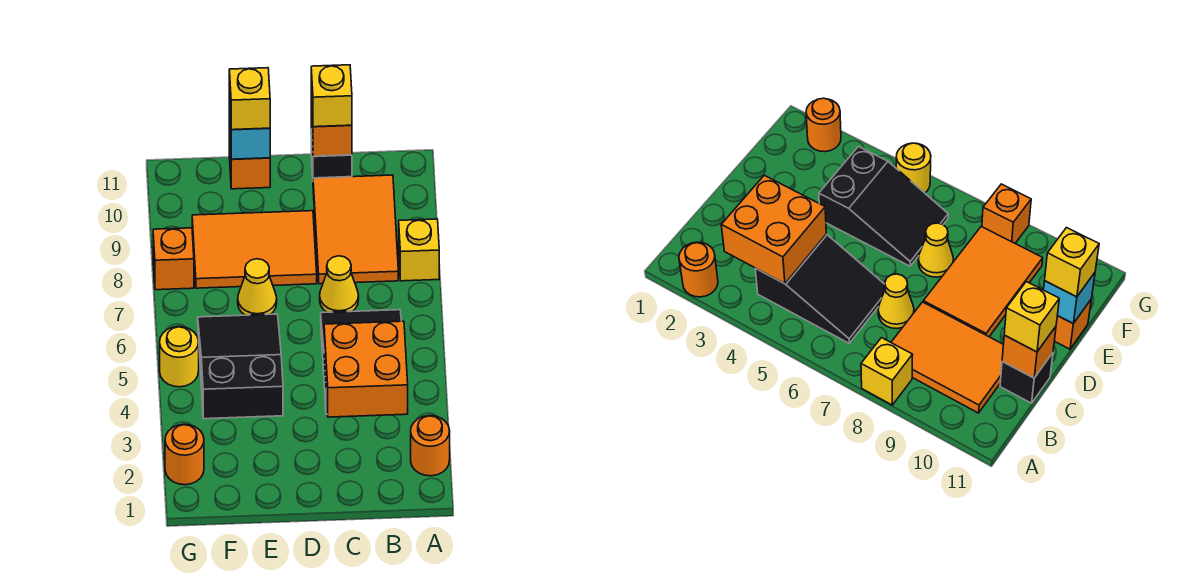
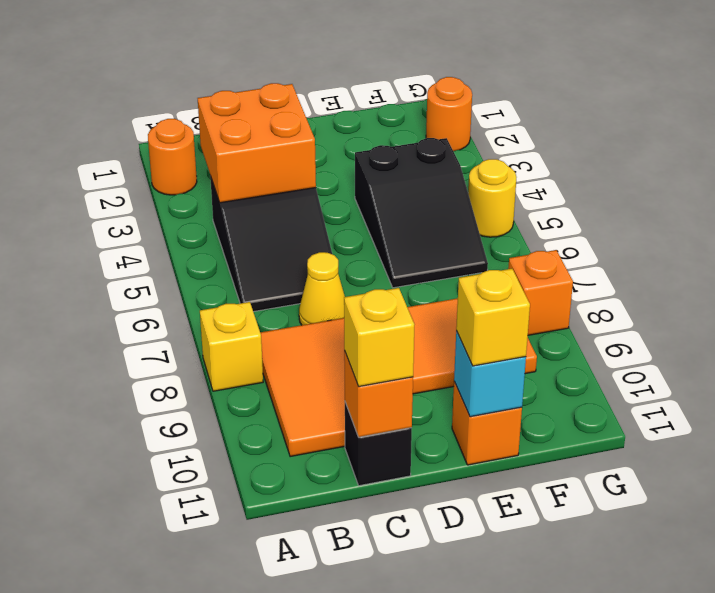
yellow cone E7 level 1 -> none

